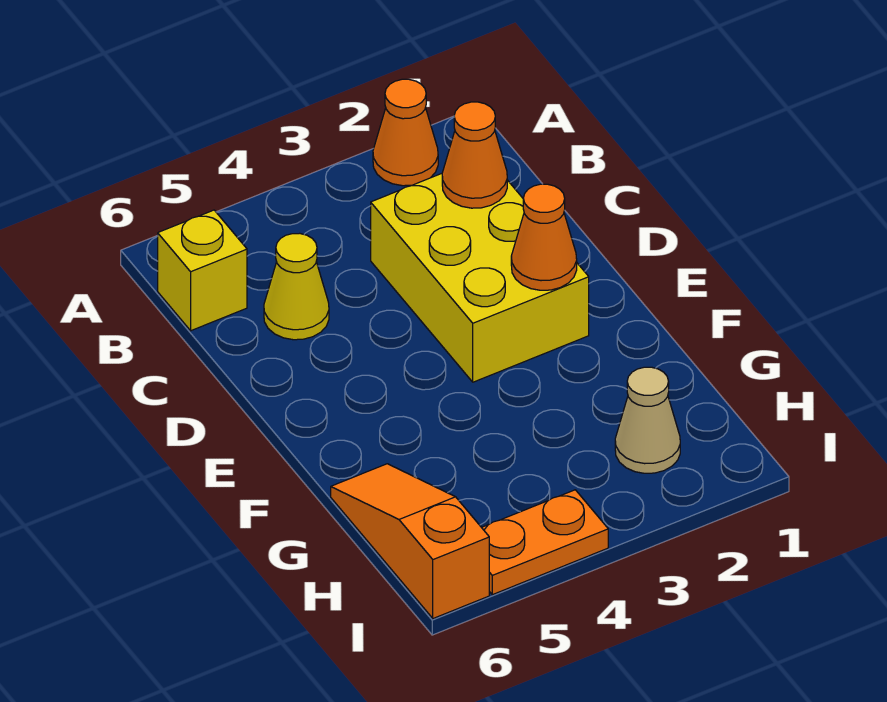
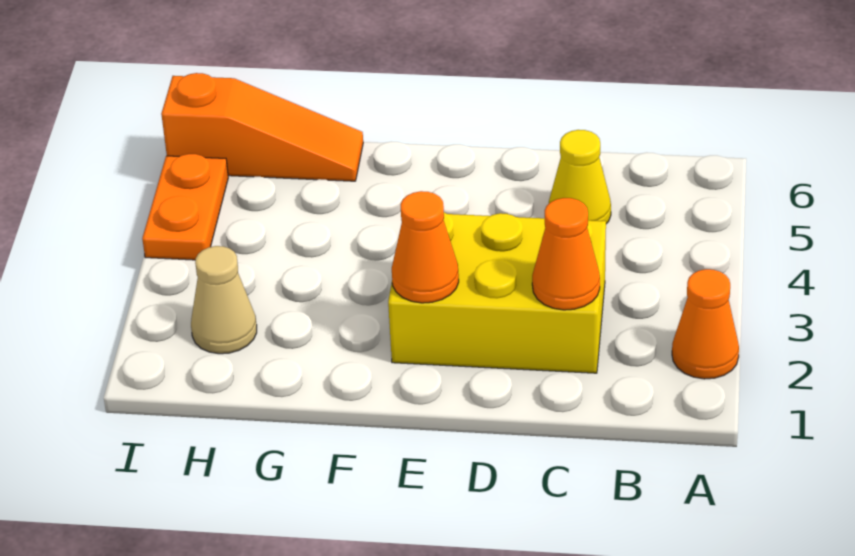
yellow brick B6 level 1 -> none

